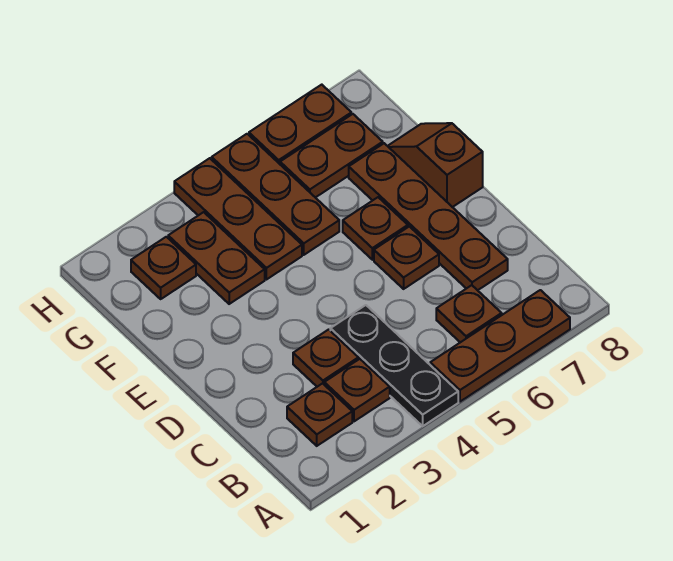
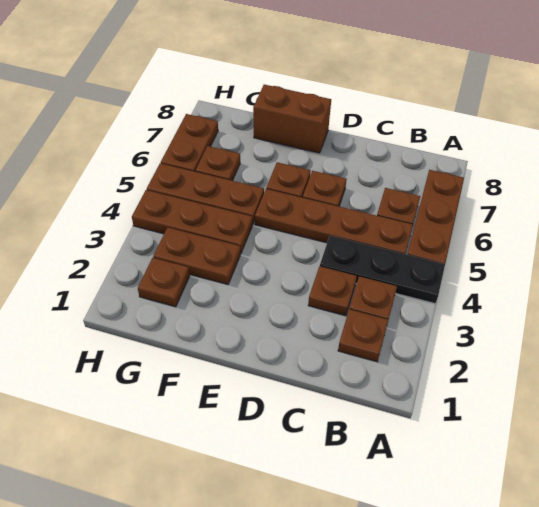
brown plate C7:F7 level 1 -> brown plate B5:E5 level 1
brown slope E8:F8 level 1 top E -> brown brick E8:F8 level 1
brown plate G6:G7 level 1 -> brown plate G6 level 1

